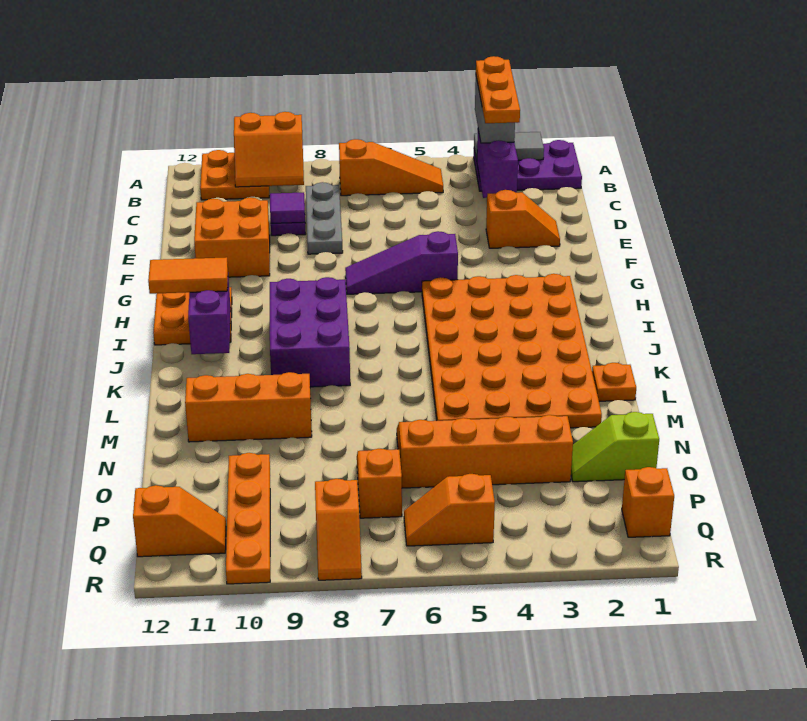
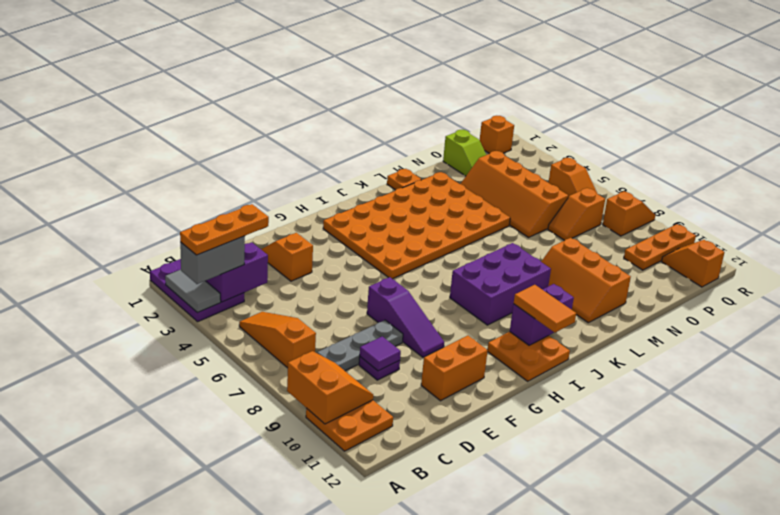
orange brick E10:F11 level 1 -> orange brick E11:F11 level 1
purple slope G5:G7 level 1 top 5 -> purple slope F7:F9 level 1 top 7
orange plate O10:R10 level 1 -> orange plate P10:R10 level 1

